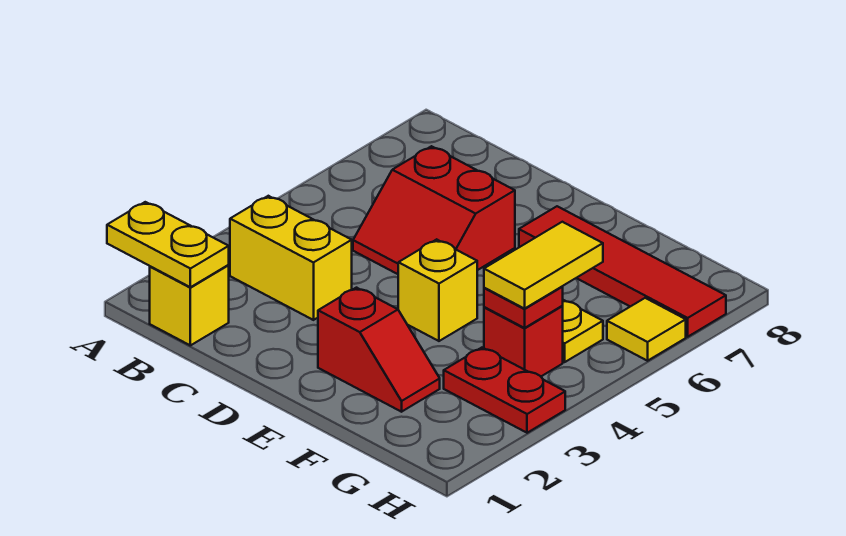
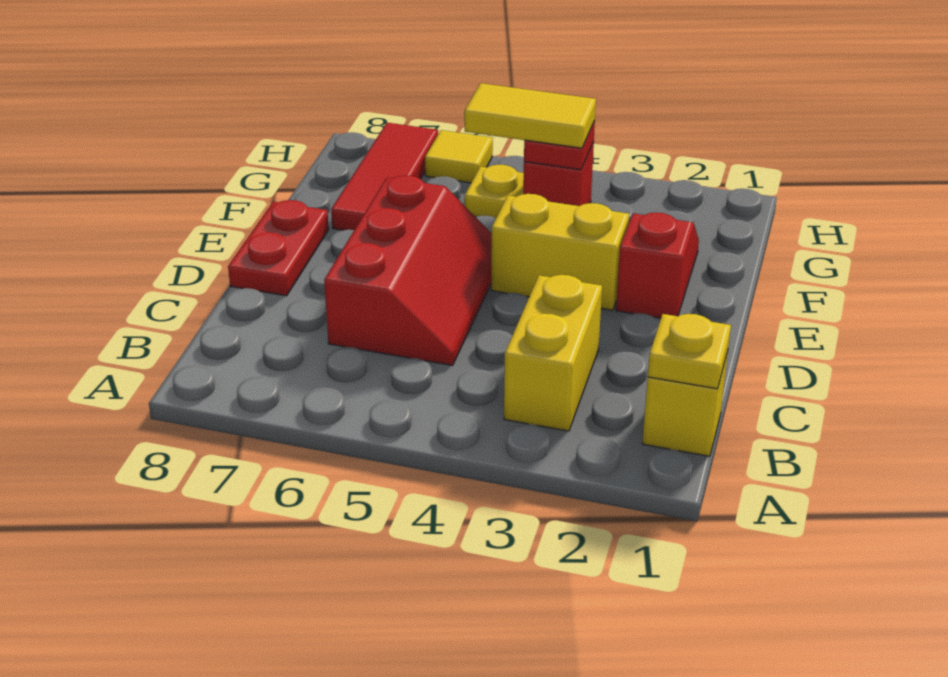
yellow plate A1:B1 level 2 -> yellow plate B1 level 2
red slope C5:D6 level 1 top 6 -> red slope C5:E6 level 1 top 6
yellow brick E4 level 1 -> yellow brick E3:E4 level 1
red tile E7:H7 level 1 -> red tile F7:H7 level 1
red plate G3:H3 level 1 -> red plate D8:E8 level 1

